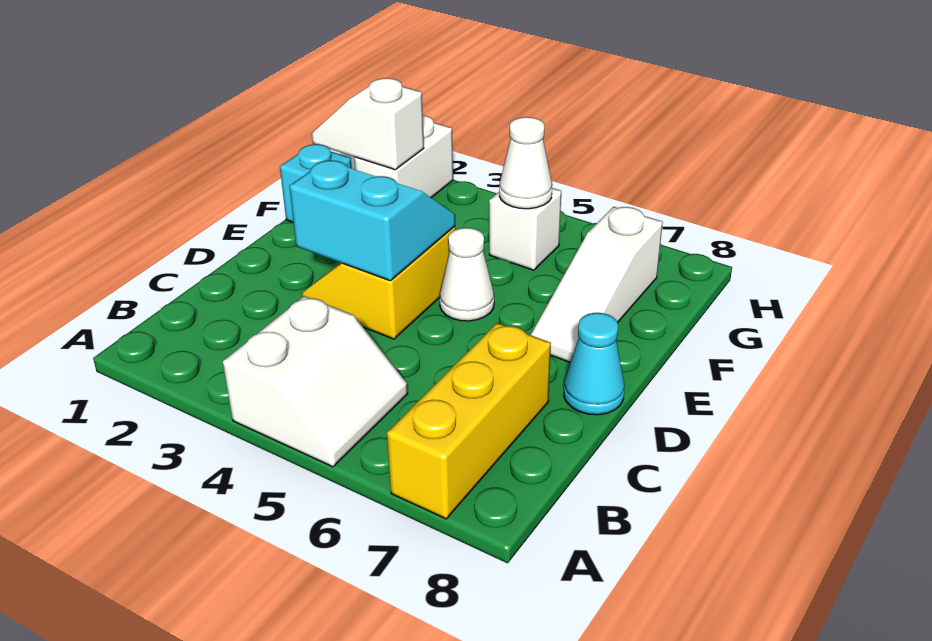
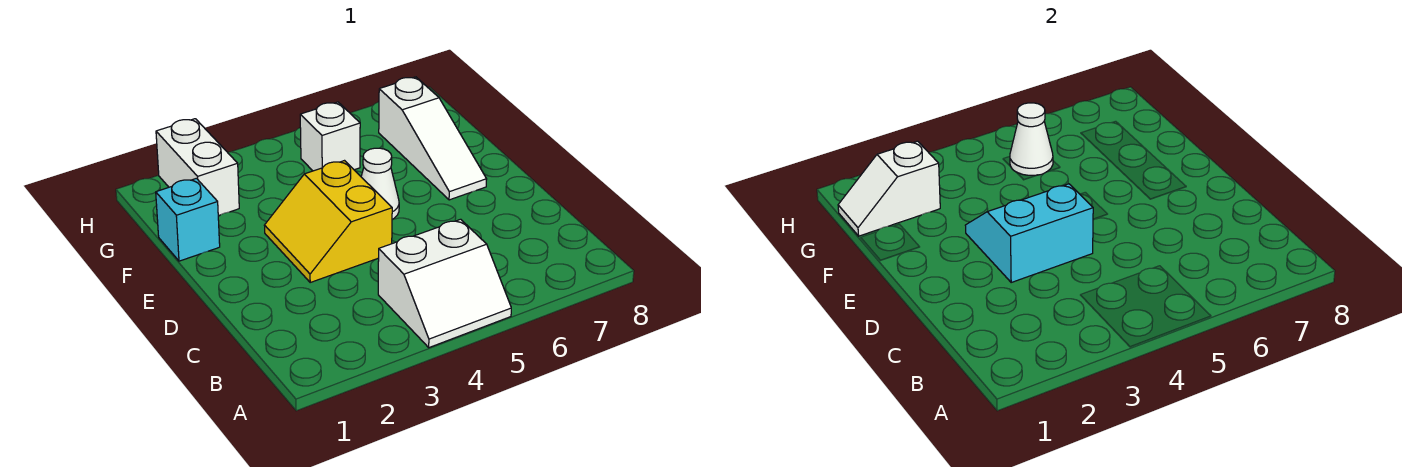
white slope A4:B5 level 1 top 4 -> white slope A4:B5 level 1 top B
yellow brick A7:C7 level 1 -> none
cyan cone D8 level 1 -> none

